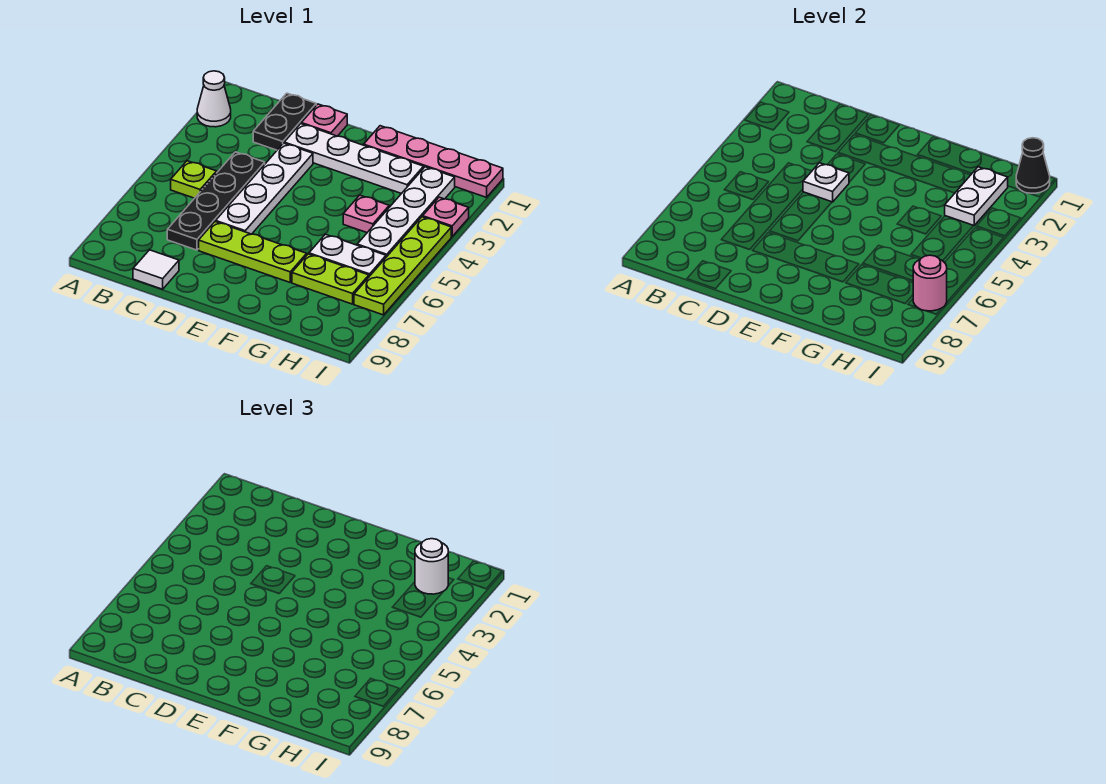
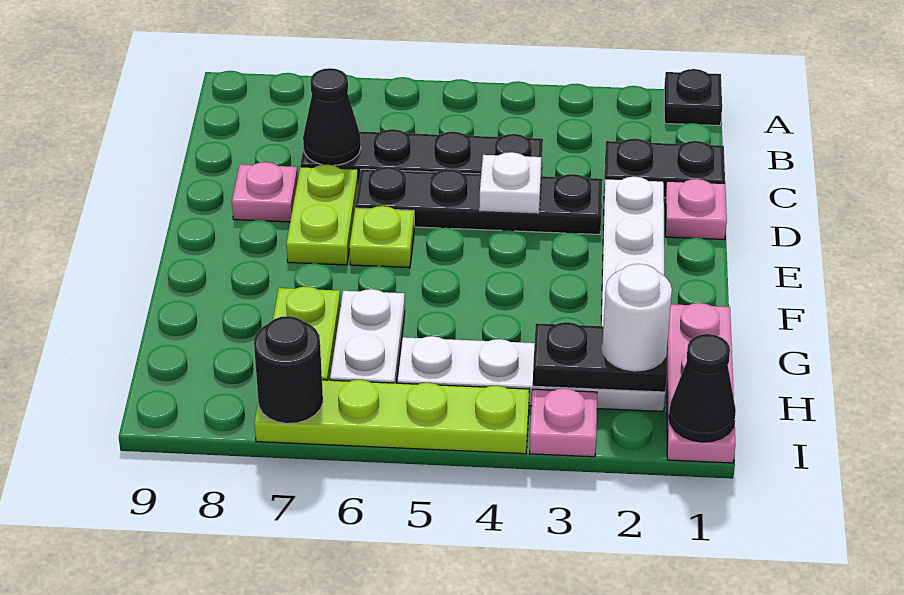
none -> black plate A1 level 1
white cone A2 level 1 -> none
lime plate B5 level 1 -> lime plate E6 level 1
none -> black cone C7 level 2
white tile C9 level 1 -> none
white plate D3:D6 level 1 -> black plate D3:D6 level 1
lime plate D7:F7 level 1 -> lime plate D7:E7 level 1
pink plate F1:I1 level 1 -> pink plate G1:I1 level 1
pink plate G4 level 1 -> pink plate D8 level 1
white plate H2:H3 level 2 -> black plate H2:H3 level 2
pink round brick I7 level 2 -> black round brick I7 level 2

